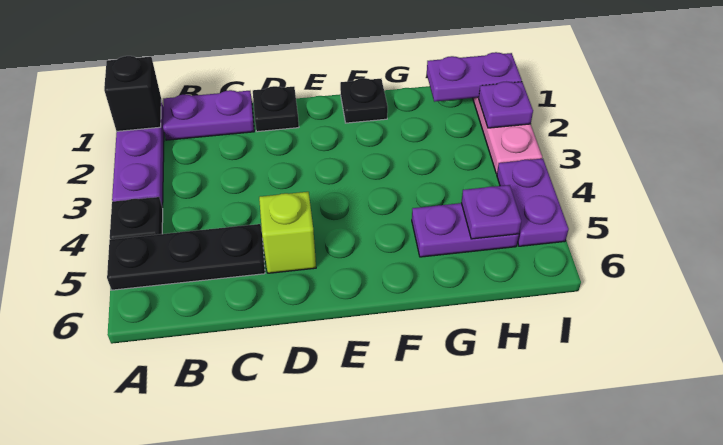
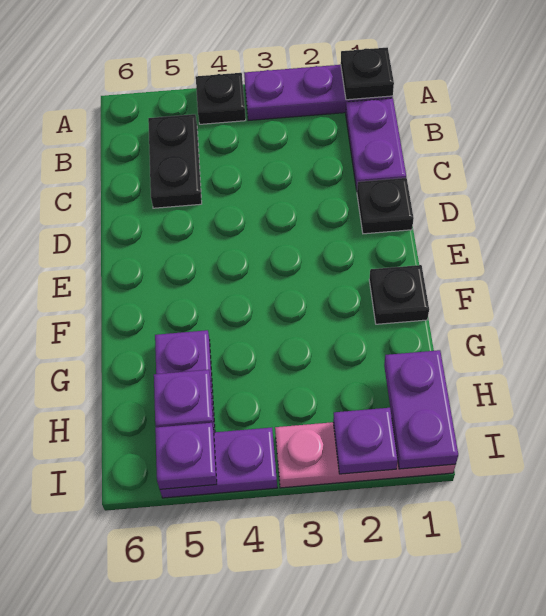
black brick A1 level 2 -> black plate A1 level 2
black plate A5:C5 level 1 -> black plate B5:C5 level 1
lime brick D5 level 1 -> none
none -> purple plate I5 level 2

